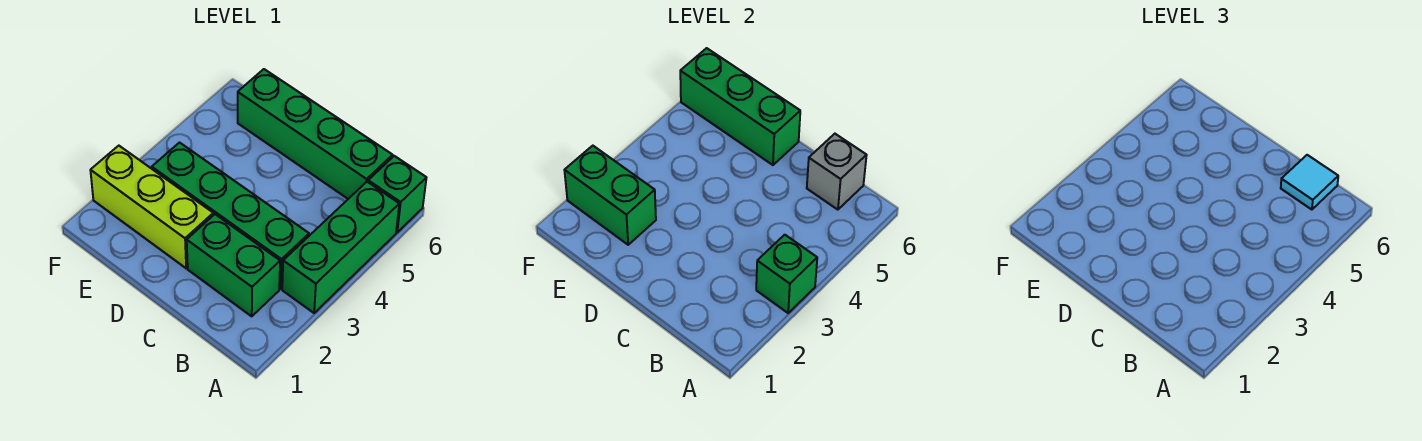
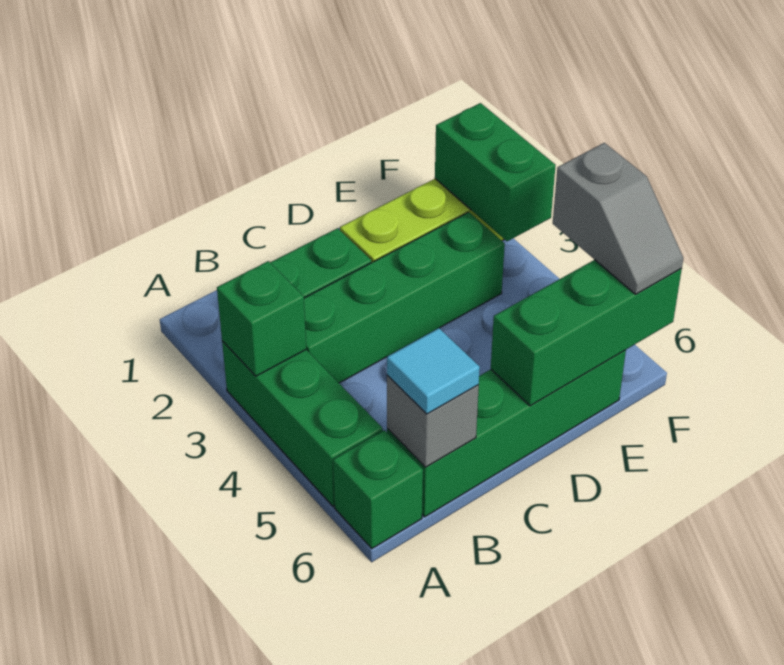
green brick E2:F2 level 2 -> green brick F2:F3 level 2
none -> grey slope F5:F6 level 3 top 5

